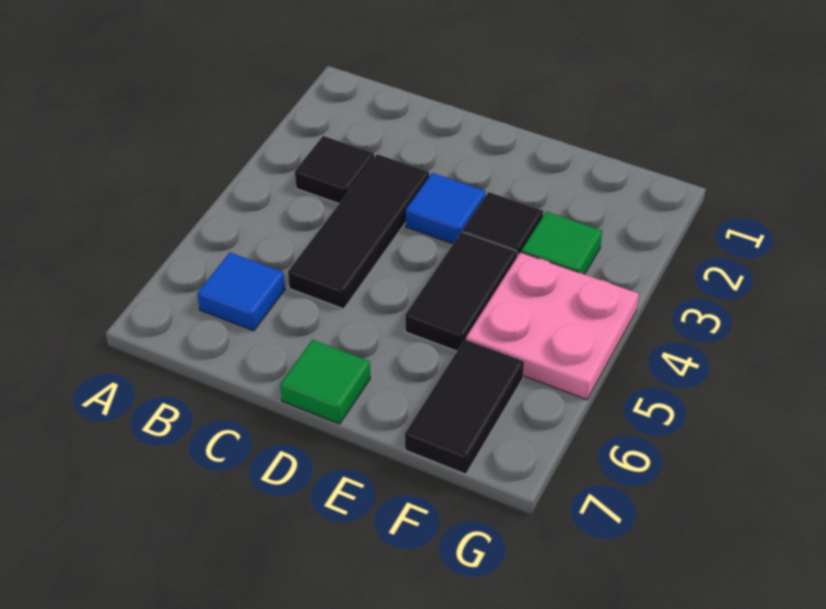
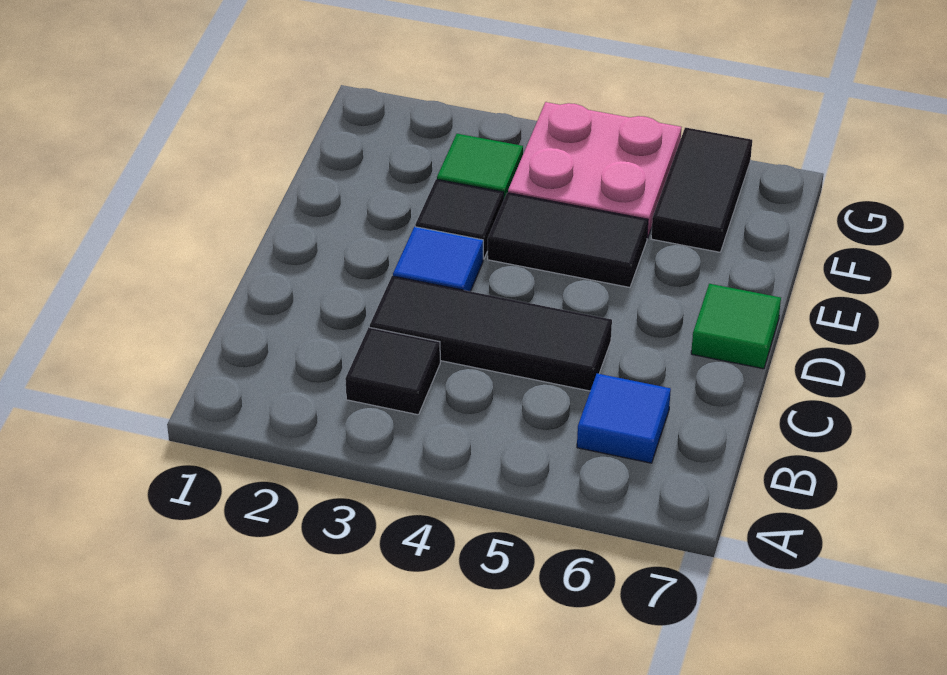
black tile F6:F7 level 1 -> black tile F6:G6 level 1

